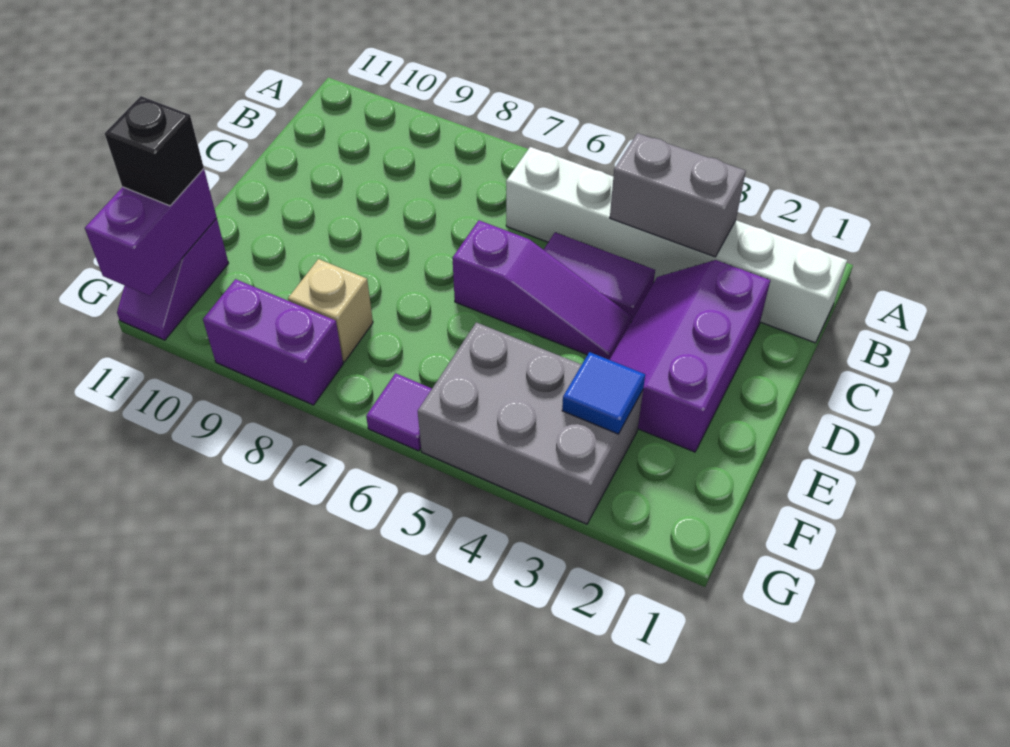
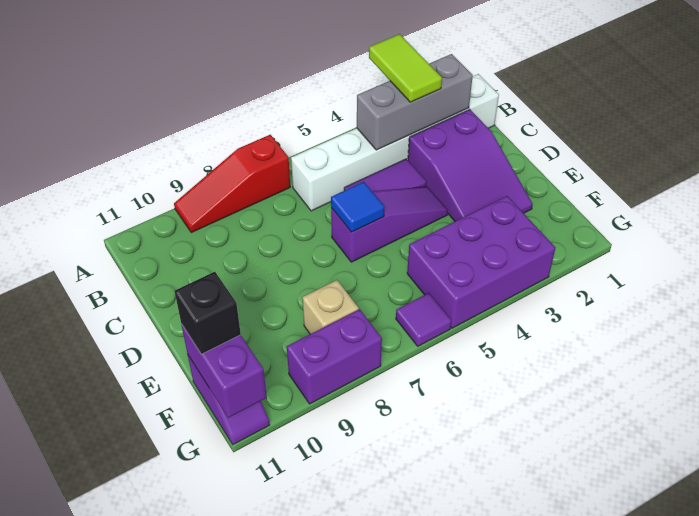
none -> lime tile A3:B3 level 3
none -> red slope A7:A9 level 1 top 7
grey brick B3:B4 level 2 -> grey brick B2:B4 level 2
purple slope C2:E3 level 1 top 2 -> purple slope C2:E3 level 1 top C
grey brick F3:G5 level 1 -> purple brick F3:G5 level 1
blue tile F3 level 2 -> blue tile D6 level 2

